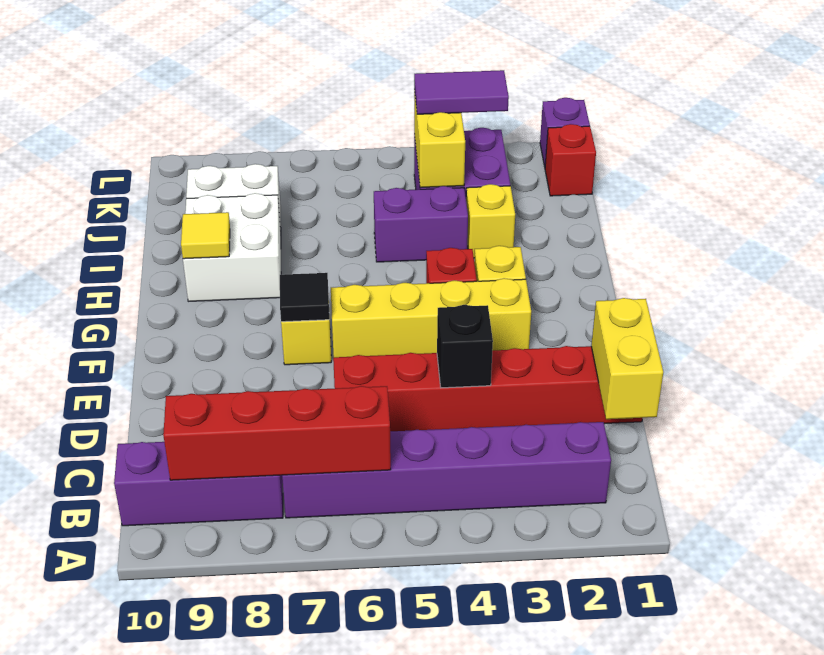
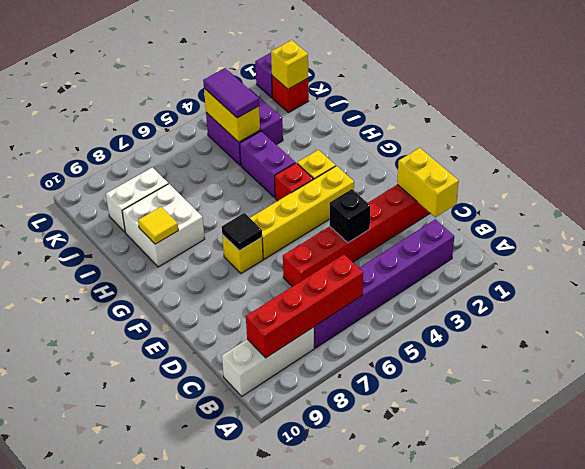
purple brick B8:B10 level 1 -> white brick B8:B10 level 1
yellow brick I3 level 1 -> yellow brick K1 level 2
purple brick I4:I5 level 1 -> purple brick H4:I4 level 1
purple tile K3:K4 level 3 -> purple tile J4:K4 level 3

